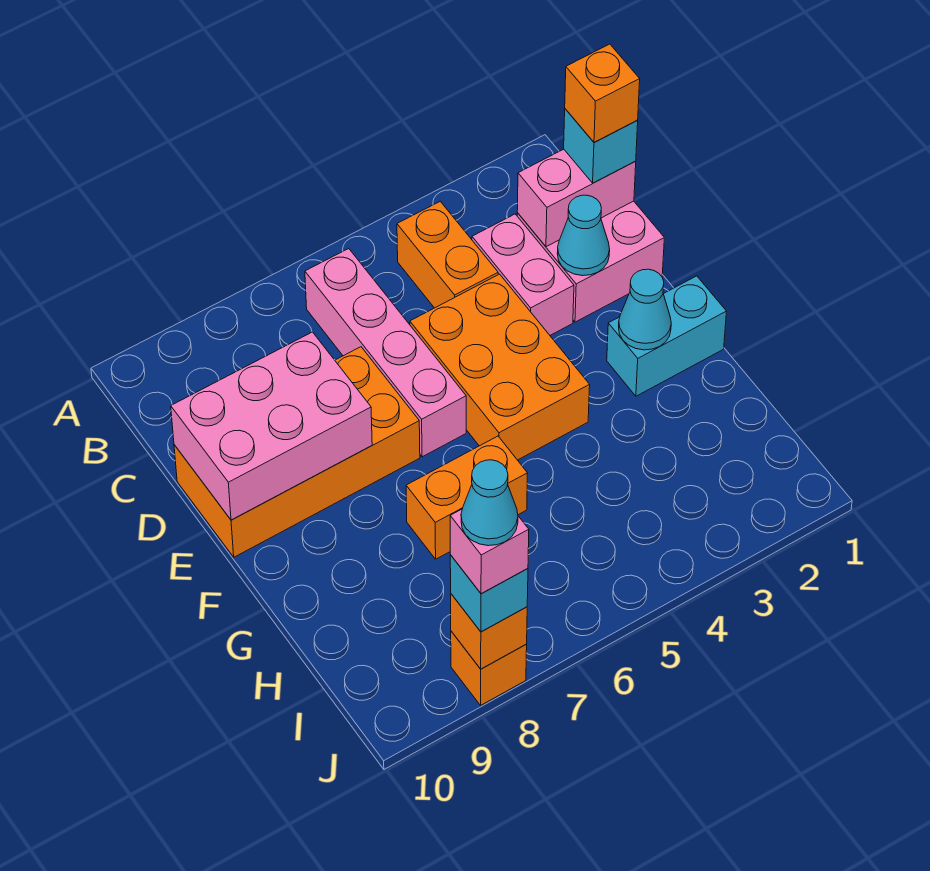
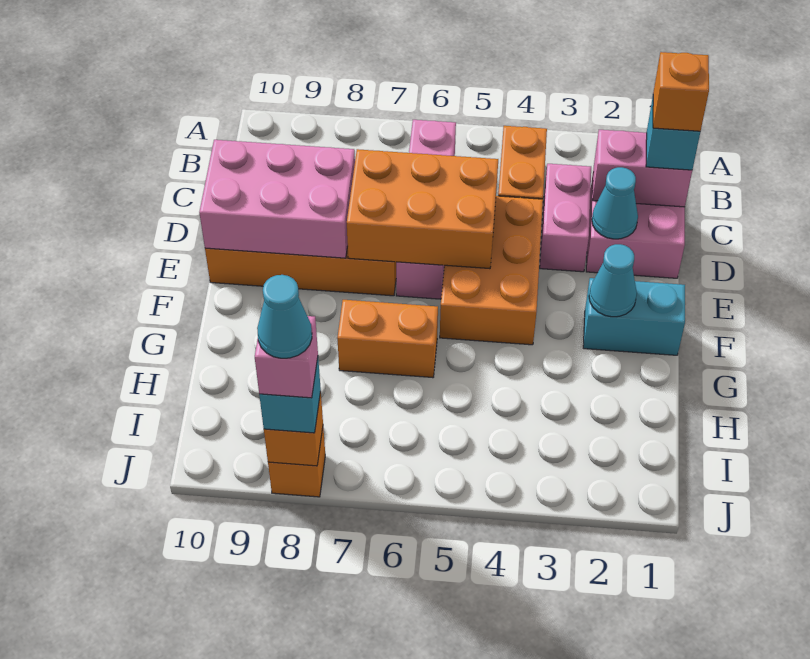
none -> orange brick D5:E7 level 2

